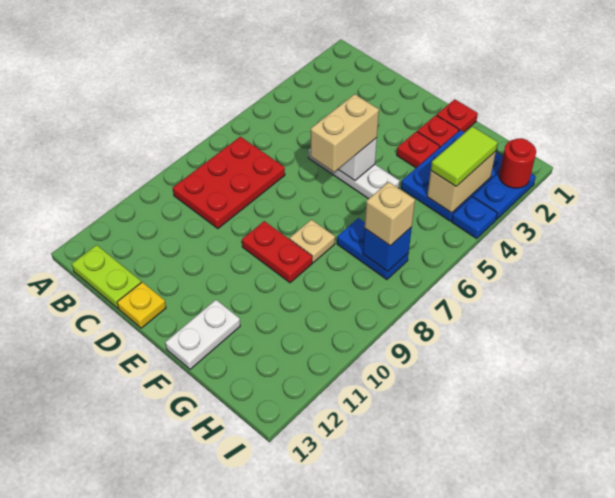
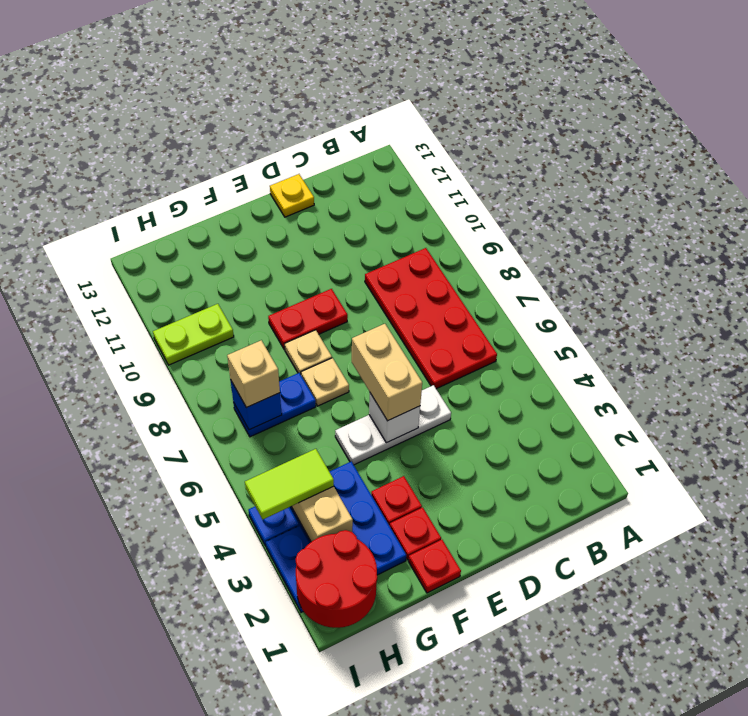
red plate B7:C9 level 1 -> red plate B6:C9 level 1
lime plate B13:C13 level 1 -> lime plate H10:I10 level 1
none -> tan plate F7 level 1
white plate F12:F13 level 1 -> none
lime tile H3:H4 level 3 -> lime tile H4:I4 level 3
red round brick I2 level 2 -> red round brick H1:I2 level 2

